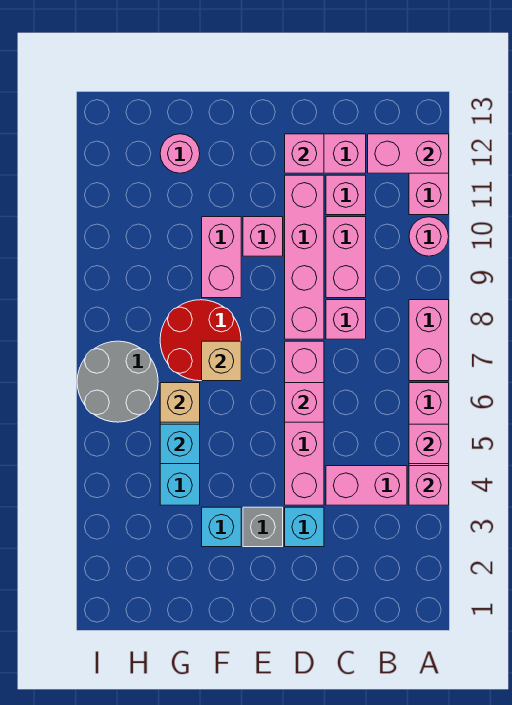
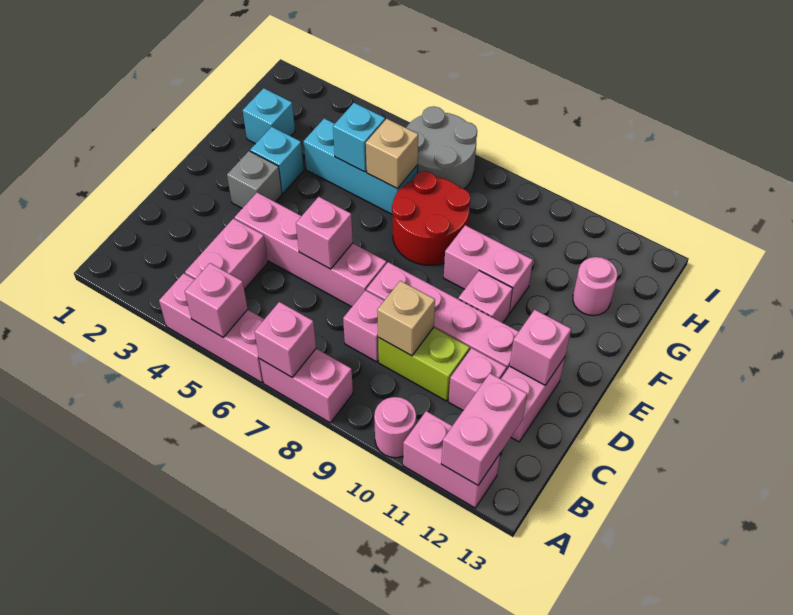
pink brick A4 level 2 -> pink brick A7 level 2
pink brick C9:C10 level 1 -> lime brick C9:C10 level 1
cyan brick D3 level 1 -> cyan brick G2 level 1
tan brick F7 level 2 -> tan brick C9 level 2

